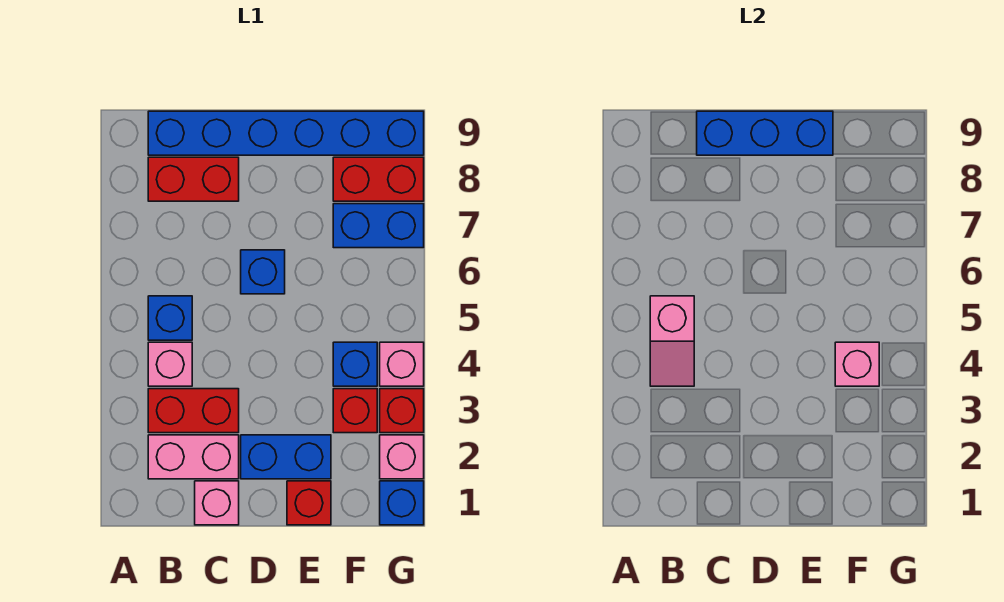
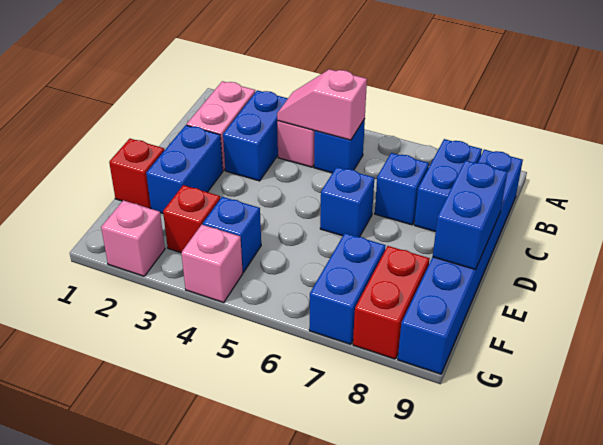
red brick B3:C3 level 1 -> blue brick B3:C3 level 1
red brick B8:C8 level 1 -> blue brick B8:C8 level 1
pink brick C1 level 1 -> none
blue brick C9:E9 level 2 -> blue brick D9:E9 level 2
pink brick F4 level 2 -> none
blue brick G1 level 1 -> blue brick C7 level 1
red brick G3 level 1 -> none

